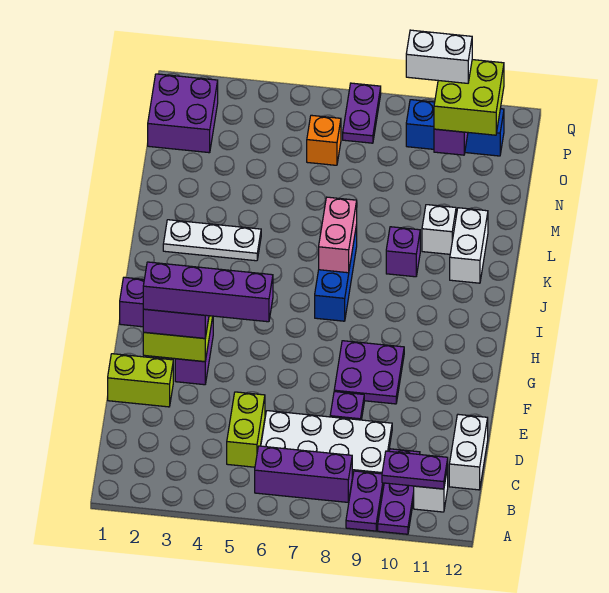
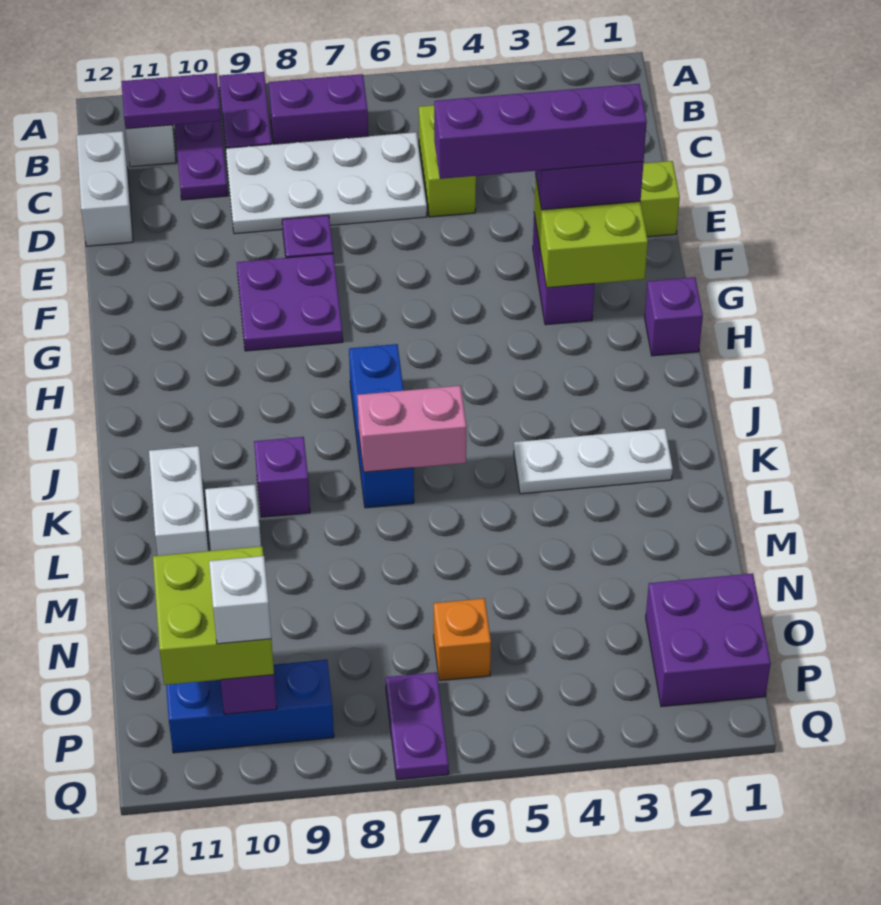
purple brick B6:B8 level 1 -> purple brick B7:B8 level 1
pink brick J7:K7 level 2 -> pink brick K6:K7 level 2
white brick P9:P10 level 4 -> white brick P10 level 4

